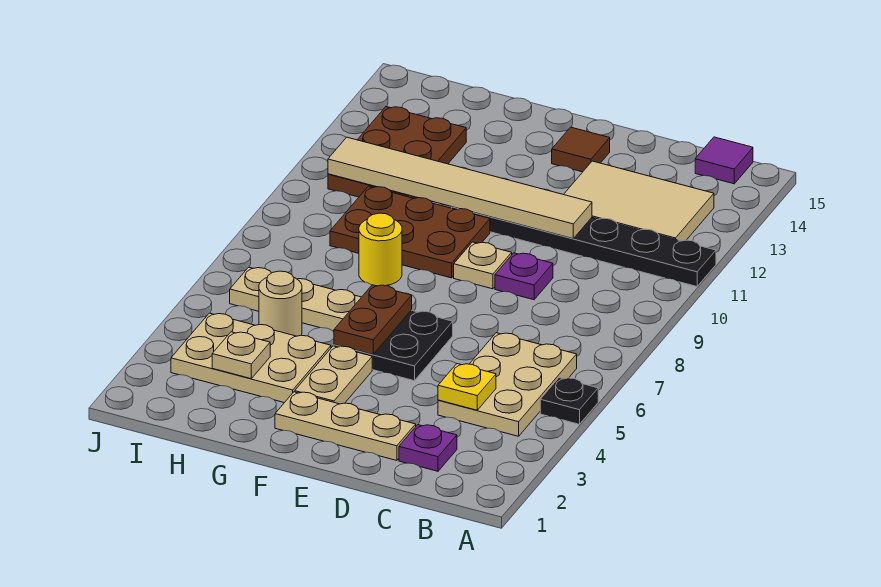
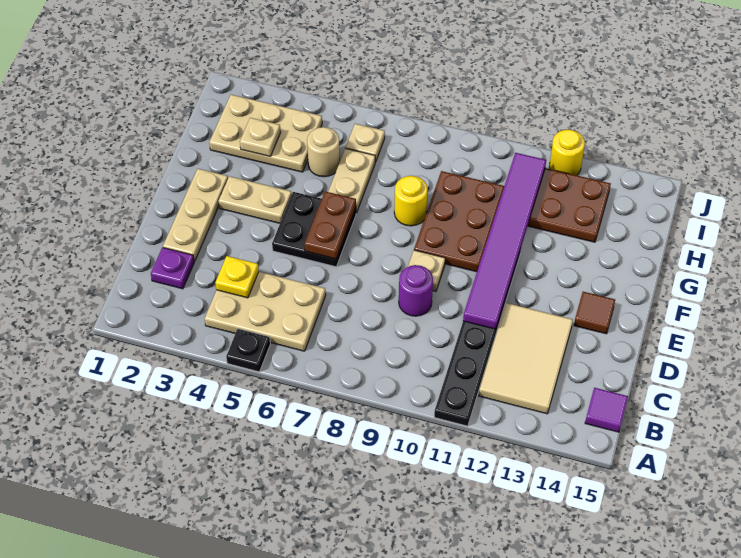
purple plate D9 level 1 -> purple round brick D9 level 1
tan tile D11:I11 level 2 -> purple tile D11:I11 level 2
brown plate F5:F6 level 2 -> brown plate E6:F6 level 2
tan plate G3:I4 level 1 -> tan plate H2:I4 level 1
none -> yellow round brick J12 level 1

